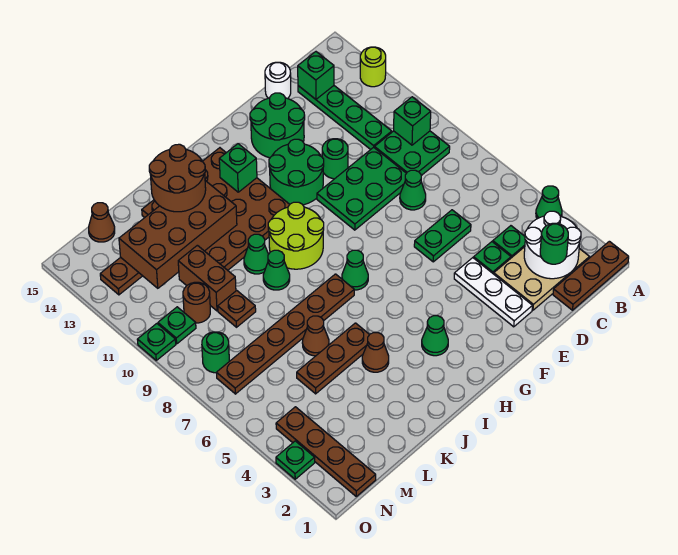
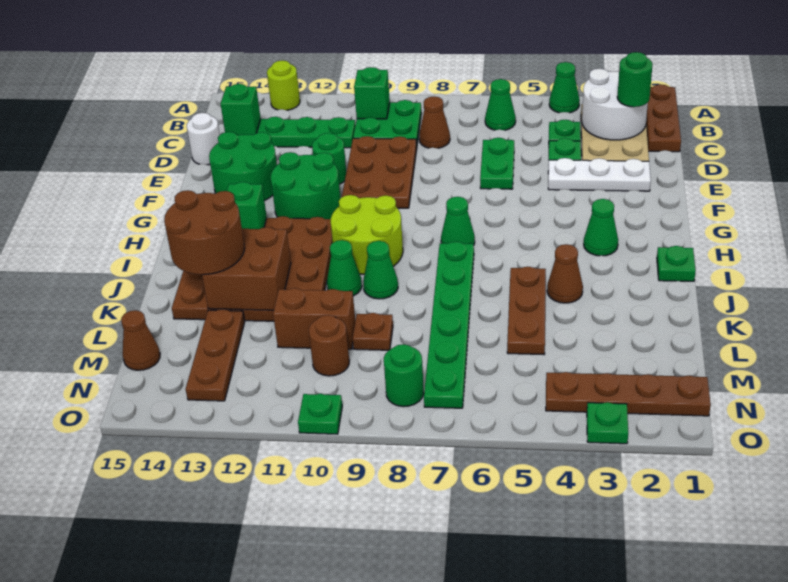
green cone D8 level 1 -> green cone B6 level 1
green plate D9:F10 level 1 -> brown plate D9:F10 level 1
brown plate I7:N7 level 1 -> green plate I7:N7 level 1
brown brick J12:M13 level 2 -> brown brick J12:K13 level 2
brown cone K6 level 1 -> brown cone C8 level 1
green plate N10 level 1 -> green plate I1 level 1

